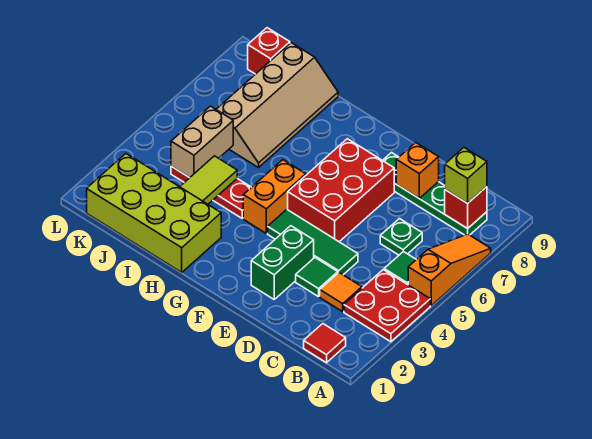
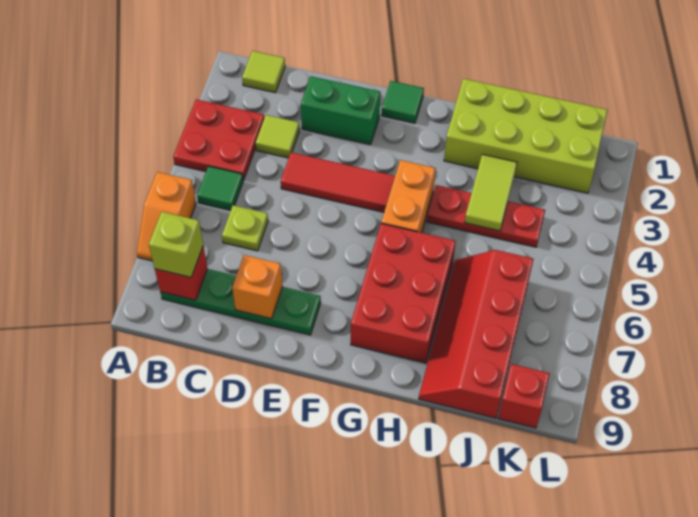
orange slope A5:A7 level 1 top 5 -> orange slope A6:A7 level 1 top 6
red tile B1 level 1 -> lime tile B1 level 1
orange tile C3 level 1 -> lime tile C3 level 1
green plate C6 level 1 -> lime plate C6 level 1
green tile D3 level 1 -> green tile F1 level 1
green tile D4:F4 level 1 -> red tile D4:F4 level 1
green brick E2:E3 level 1 -> green brick D2:E2 level 1
red brick E5:F7 level 1 -> red brick G6:H8 level 1
tan slope I6:J9 level 1 top J -> red slope I6:J9 level 1 top J
tan brick J4:J5 level 2 -> none

